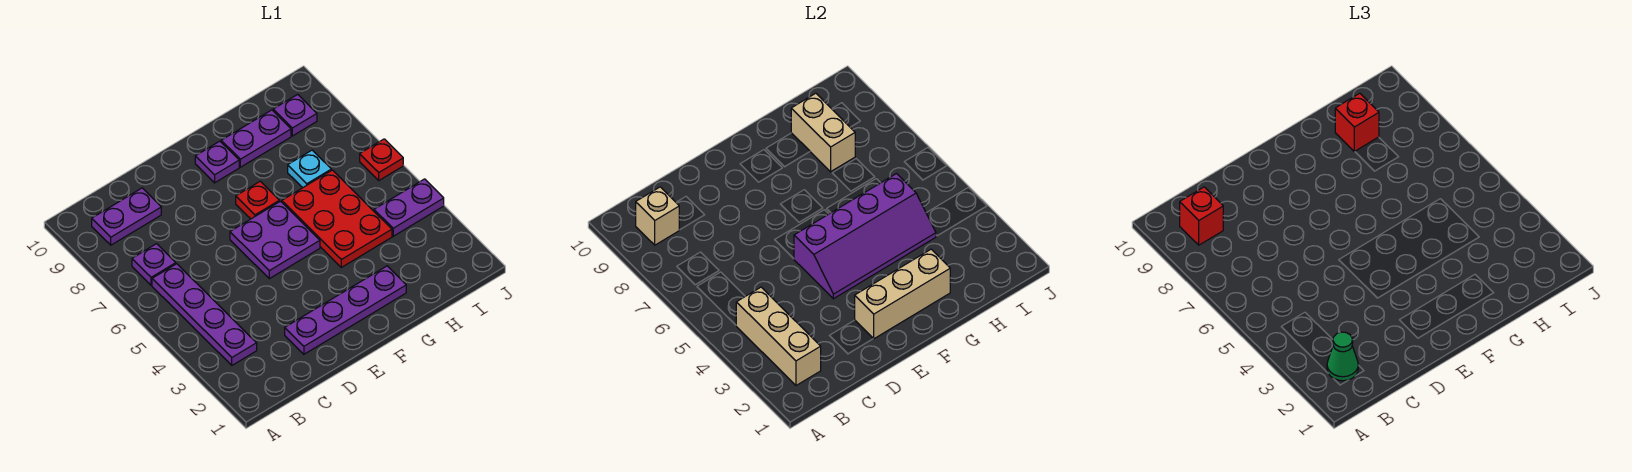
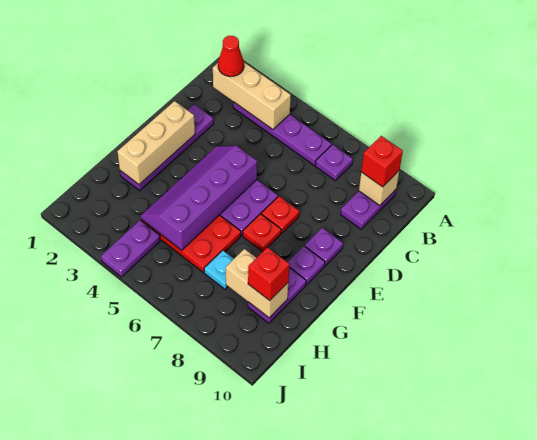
green cone B2 level 3 -> red cone B2 level 3
purple plate I9 level 1 -> purple plate E9 level 1
red plate J6 level 1 -> red plate E7 level 1

